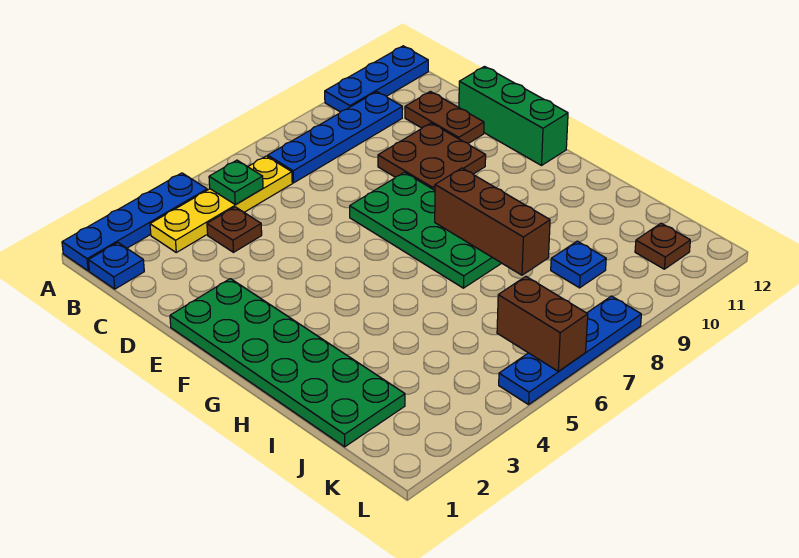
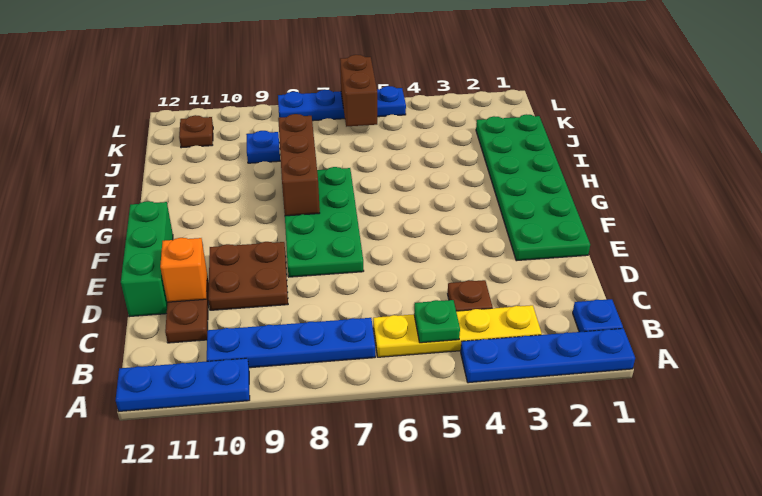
none -> orange brick D11 level 2

